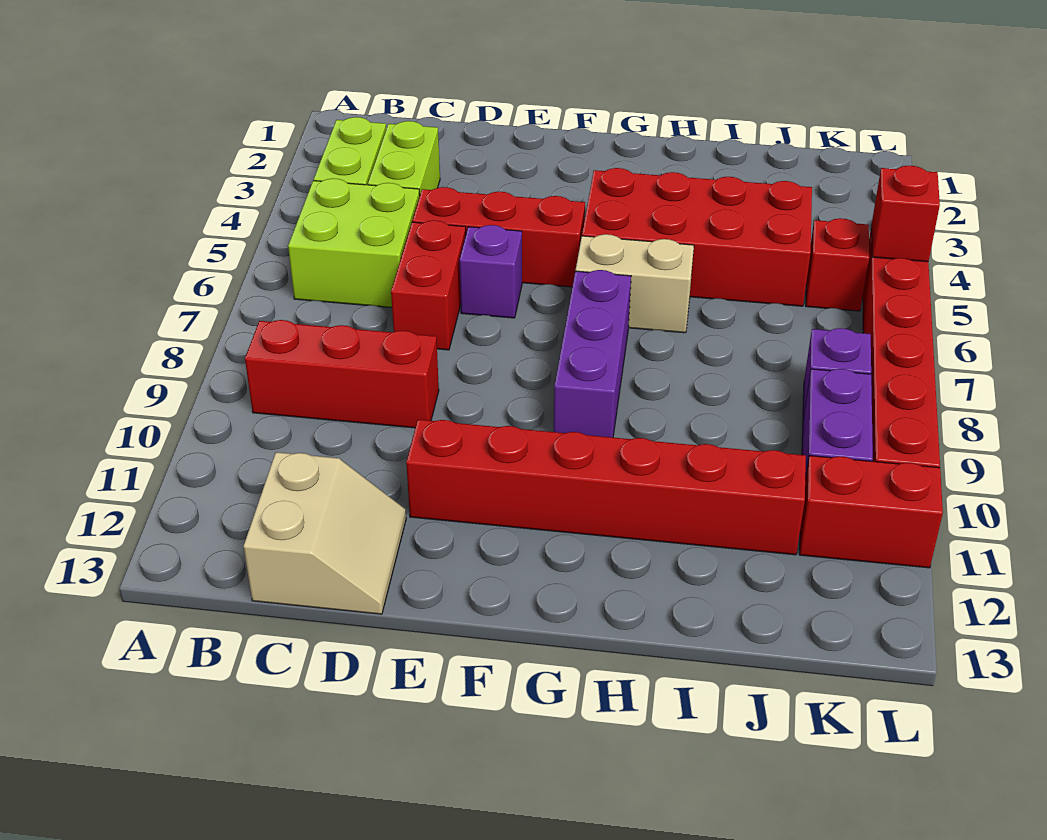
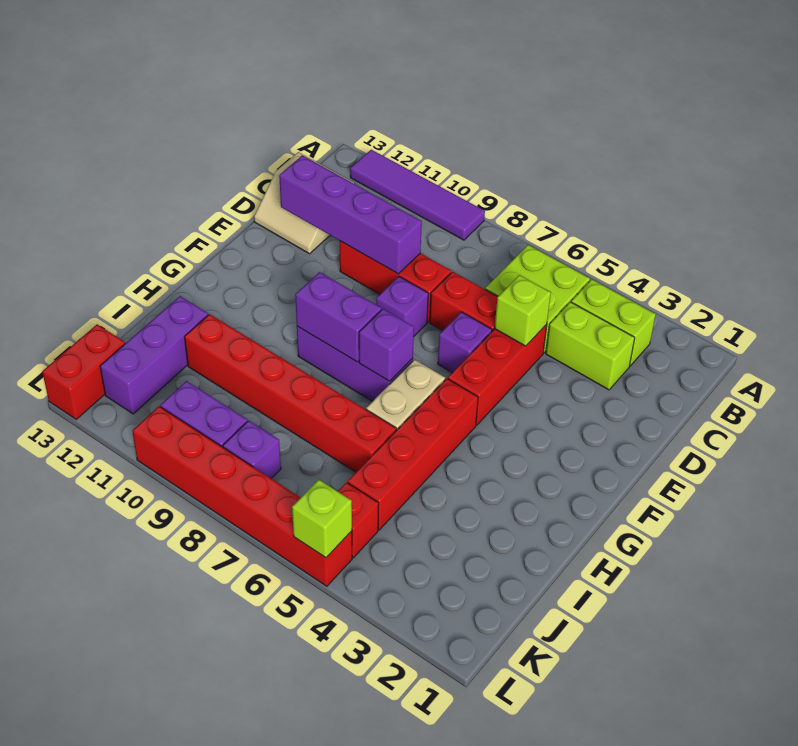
none -> purple tile A9:A12 level 1
red brick B9:D9 level 1 -> red brick D8:D10 level 1
none -> lime brick D5 level 2
none -> purple brick D9:D12 level 2
none -> purple brick E8 level 1
red brick E11:J11 level 1 -> red brick I6:I11 level 1
red brick G4:J5 level 1 -> red brick G5:J5 level 1
none -> purple brick G7 level 2
none -> purple brick G8:G9 level 2
none -> purple brick I12:K12 level 1
red brick K11:L11 level 1 -> red brick K13:L13 level 1
red brick L5 level 2 -> lime brick L5 level 2

